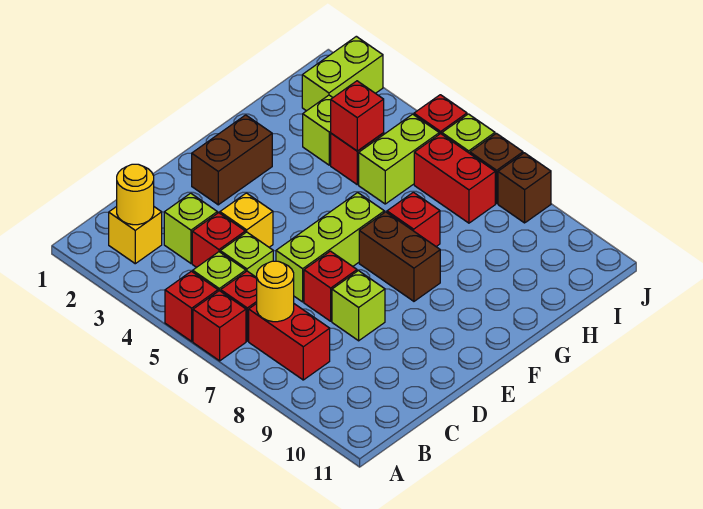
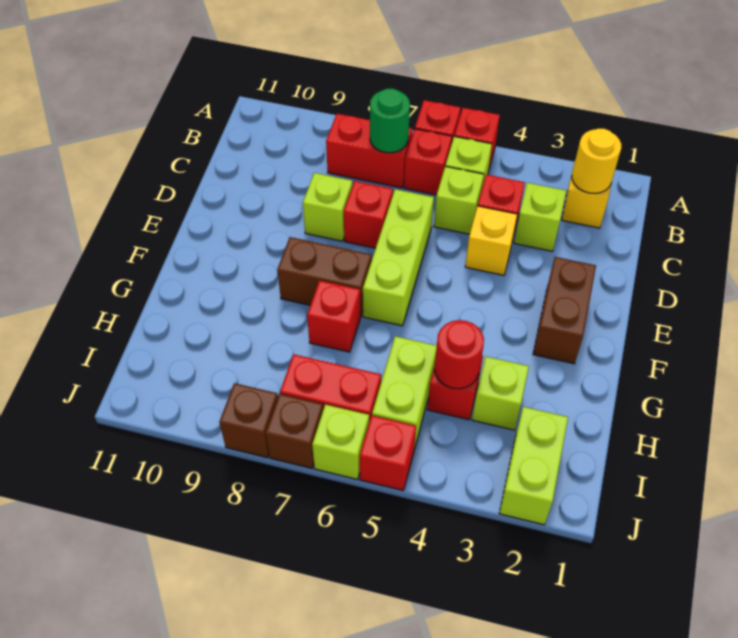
yellow round brick B7 level 2 -> green round brick B7 level 2
red brick H4 level 2 -> red round brick H4 level 2

